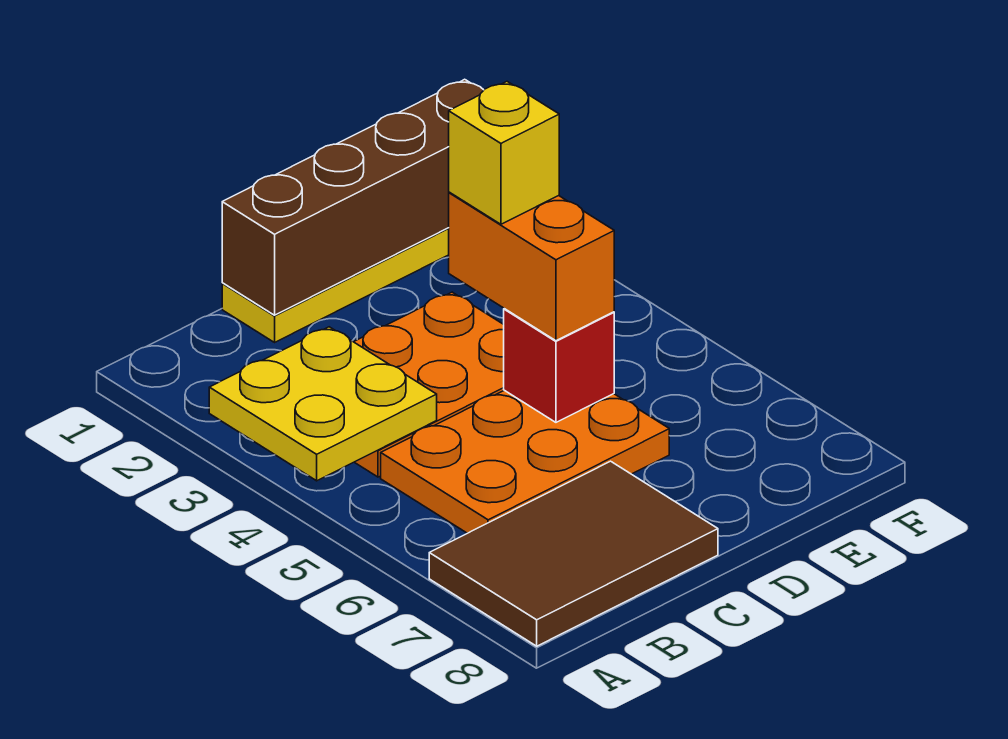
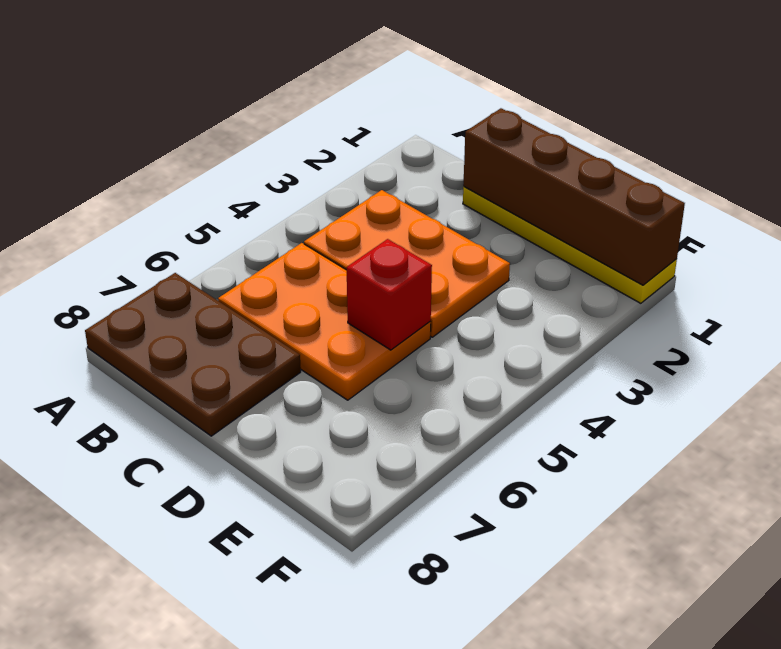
yellow plate A3:B4 level 2 -> none
brown tile A7:C8 level 1 -> brown plate A7:C8 level 1
orange brick D4:D5 level 3 -> none
yellow brick D4 level 4 -> none

